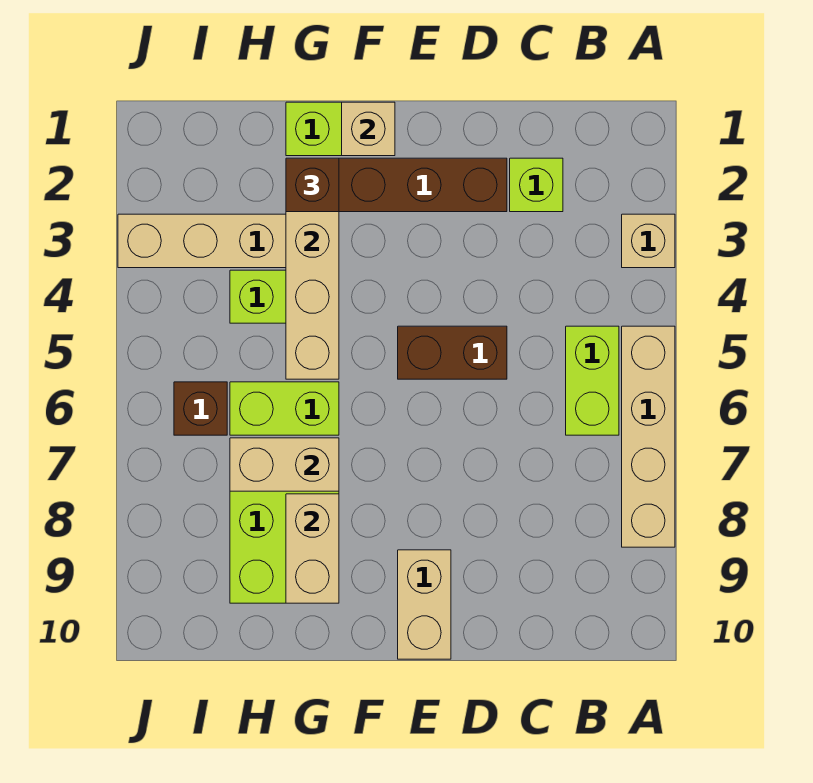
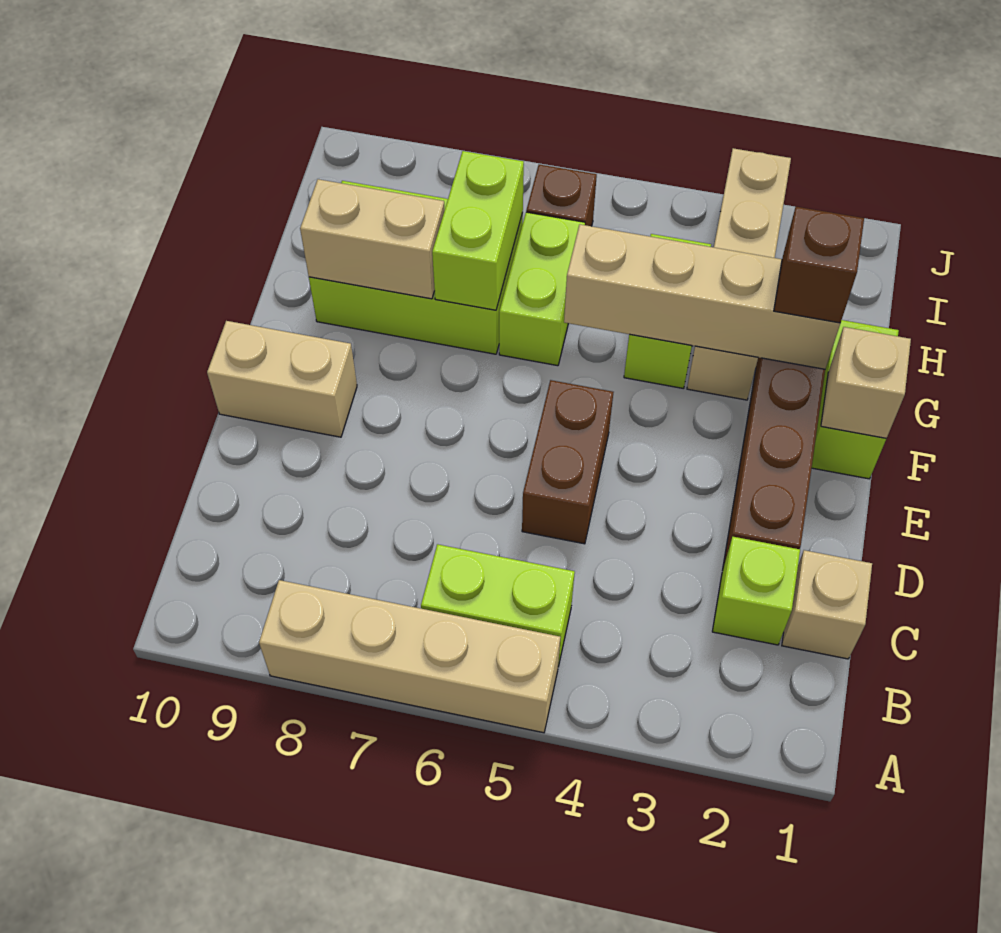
tan brick A3 level 1 -> tan brick C1 level 1
tan brick G7:H7 level 2 -> lime brick G7:H7 level 2

